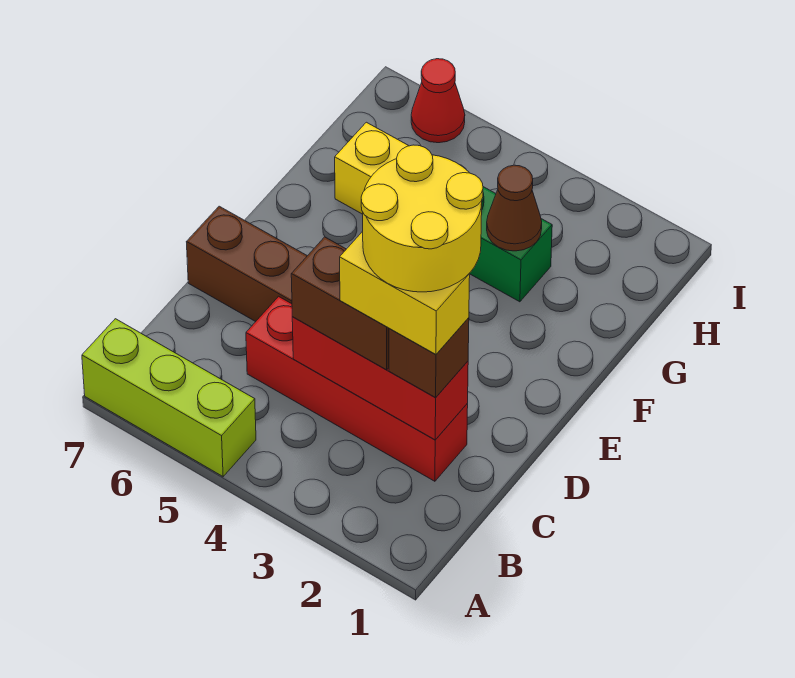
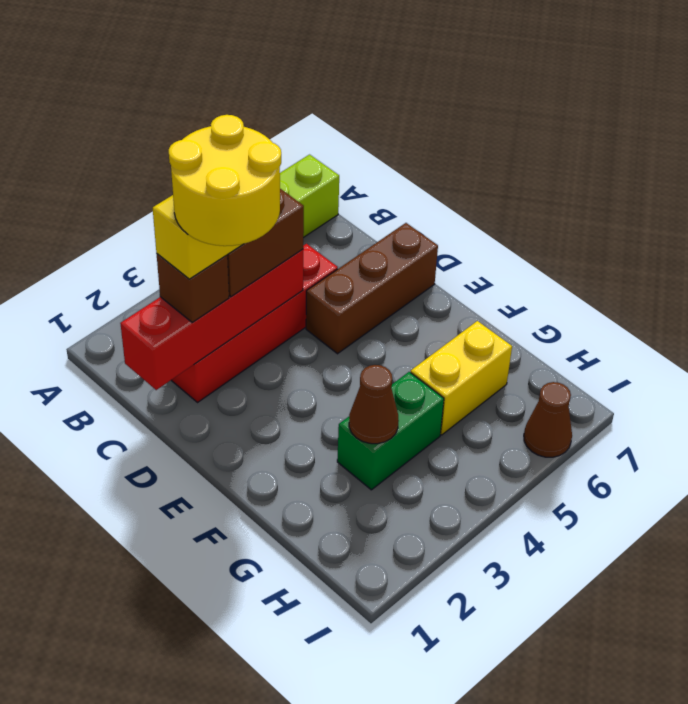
red brick C2:C4 level 2 -> red brick C1:C4 level 2
red cone I6 level 1 -> brown cone I6 level 1

